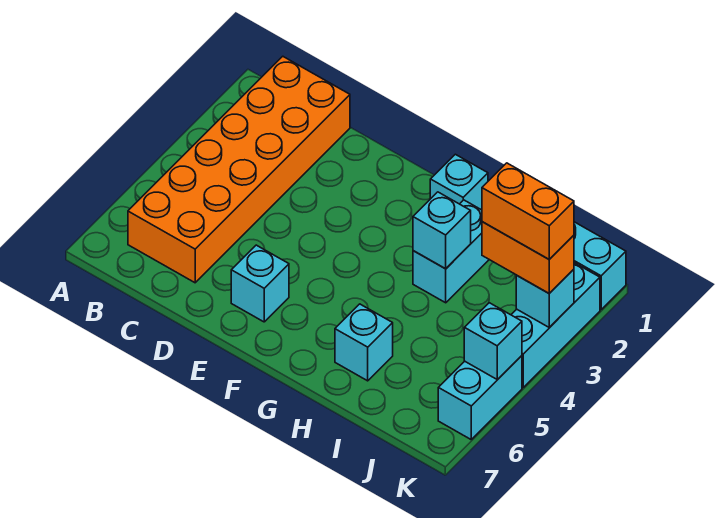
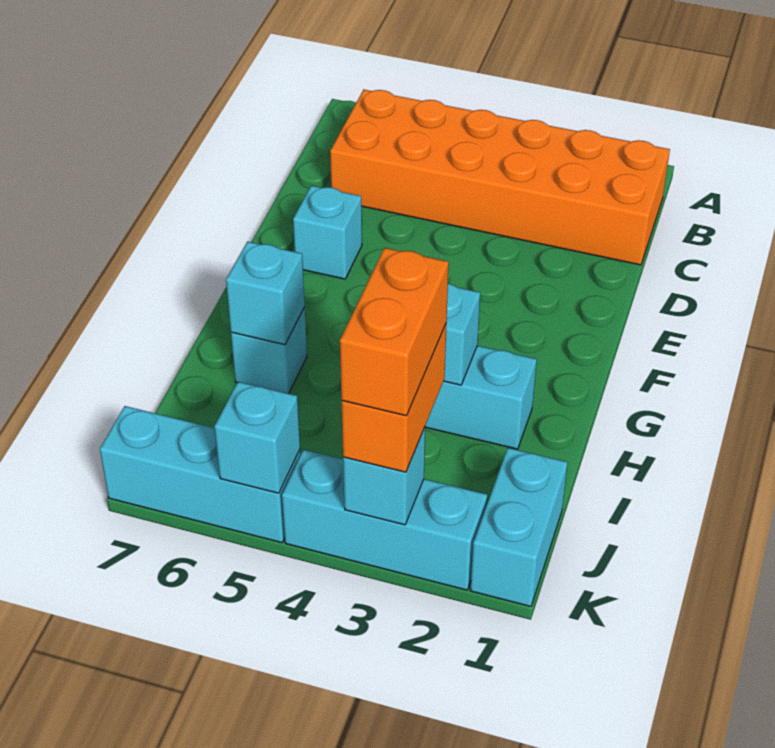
cyan brick G1 level 1 -> cyan brick H6 level 2
cyan brick K5:K6 level 1 -> cyan brick K5:K7 level 1

